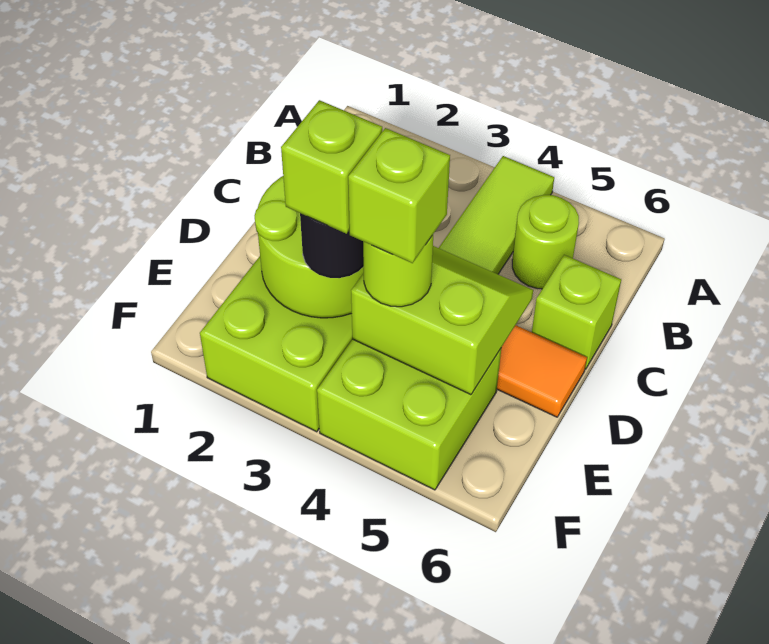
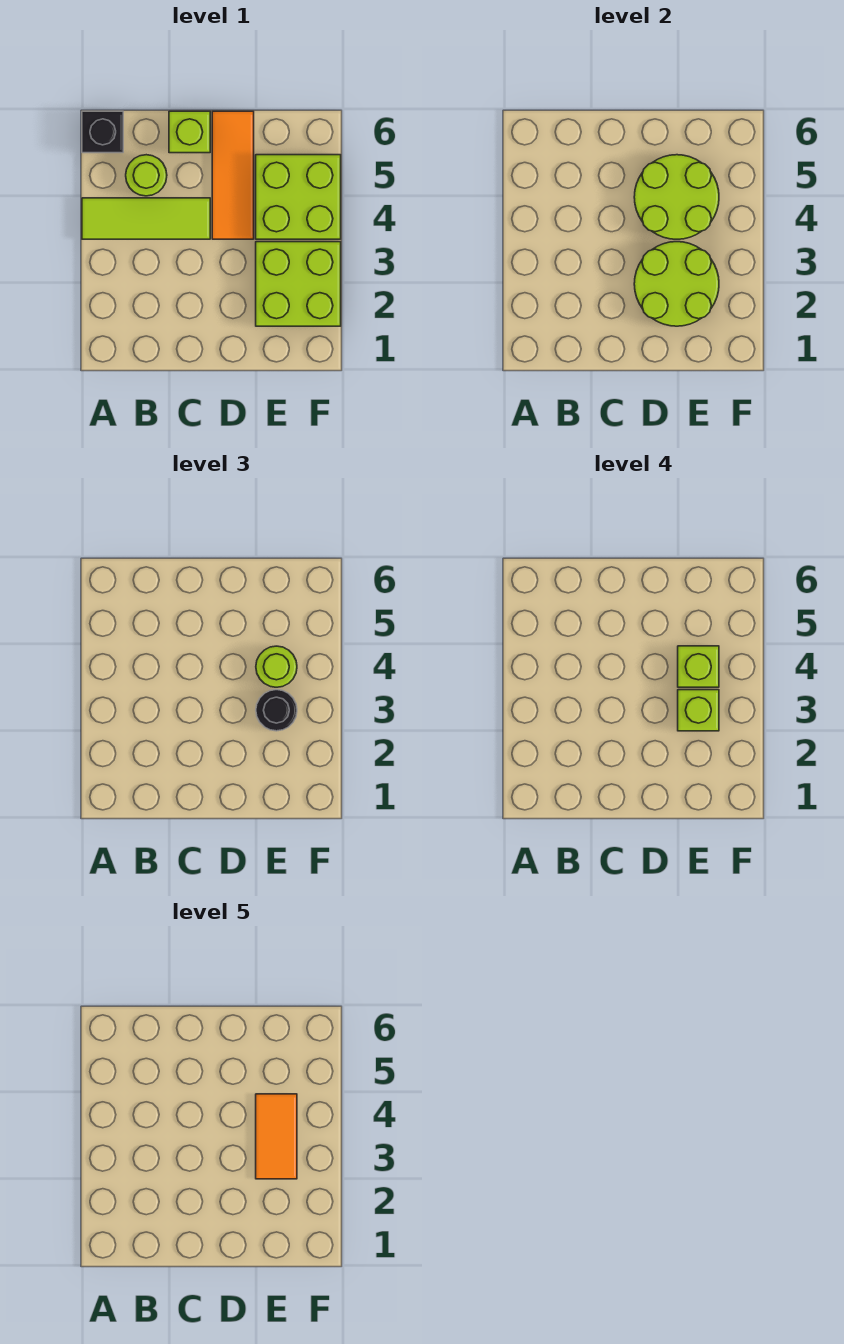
none -> black brick A6 level 1
lime slope D4:E5 level 2 top E -> lime round brick D4:E5 level 2
none -> orange tile E3:E4 level 5

